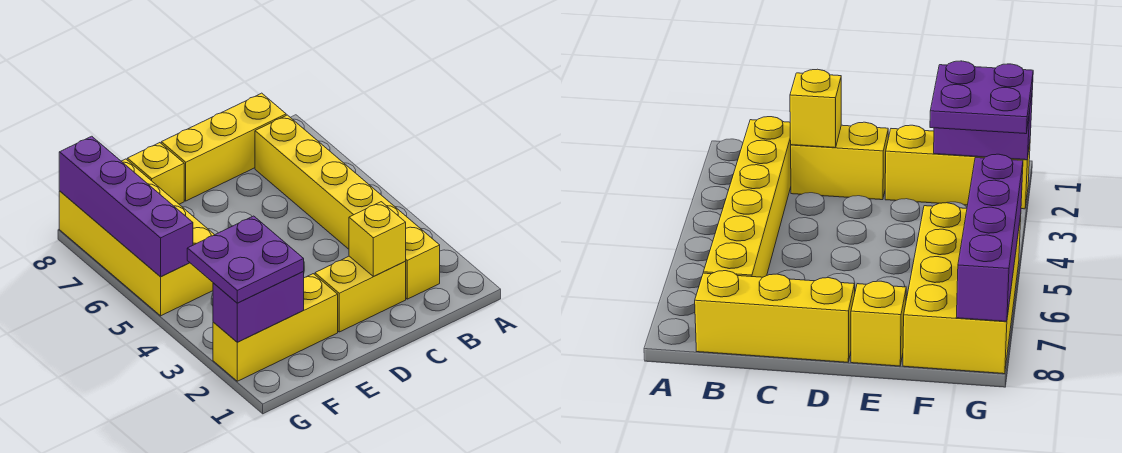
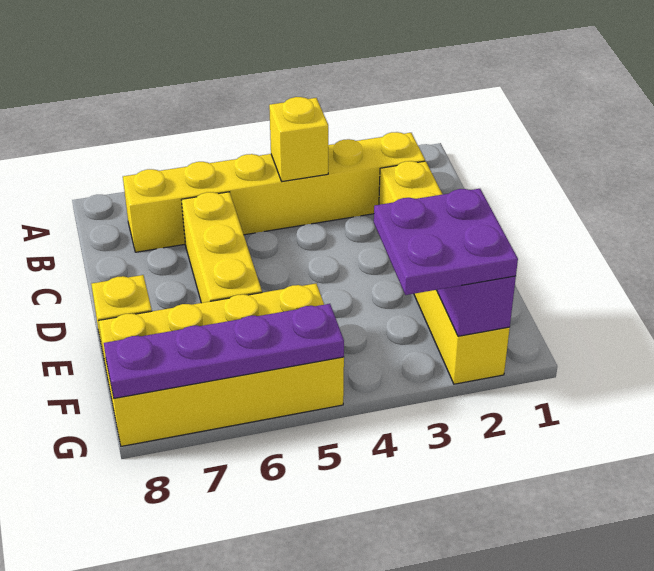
yellow brick B8:D8 level 1 -> yellow brick C6:E6 level 1
yellow brick C2 level 2 -> yellow brick B4 level 2
purple brick G5:G8 level 2 -> purple plate G5:G8 level 2

